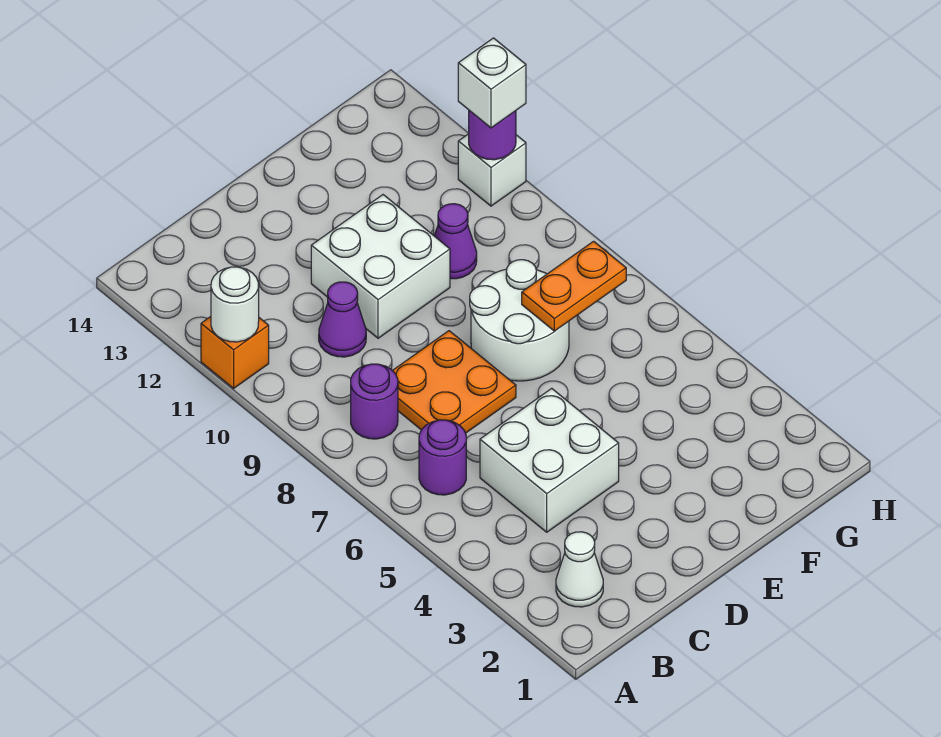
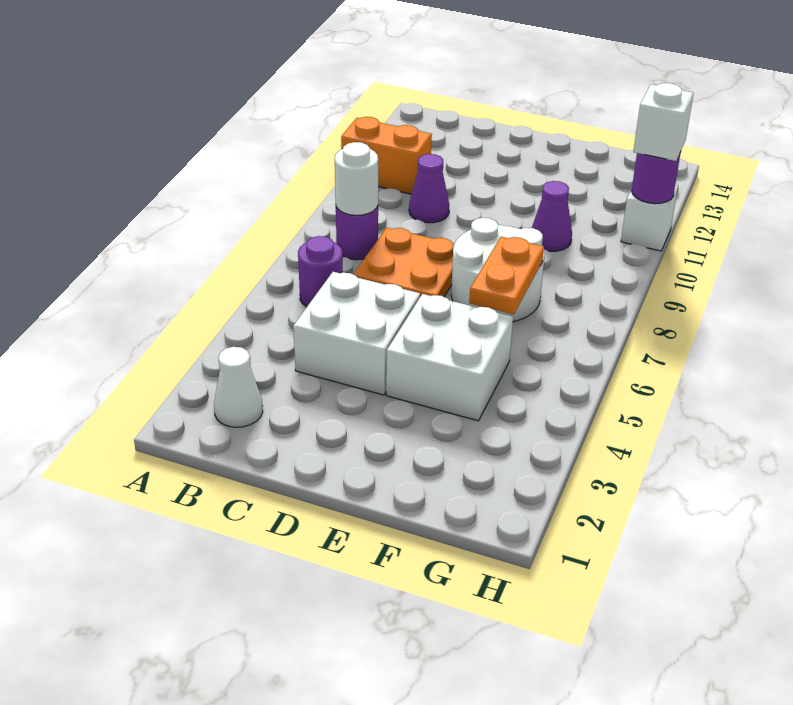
orange brick A11 level 1 -> orange brick A11:B11 level 1
white round brick A11 level 2 -> white round brick B8 level 2
white brick D10:E11 level 1 -> white brick E4:F5 level 1
orange plate F7:G7 level 2 -> orange plate F6:F7 level 2

